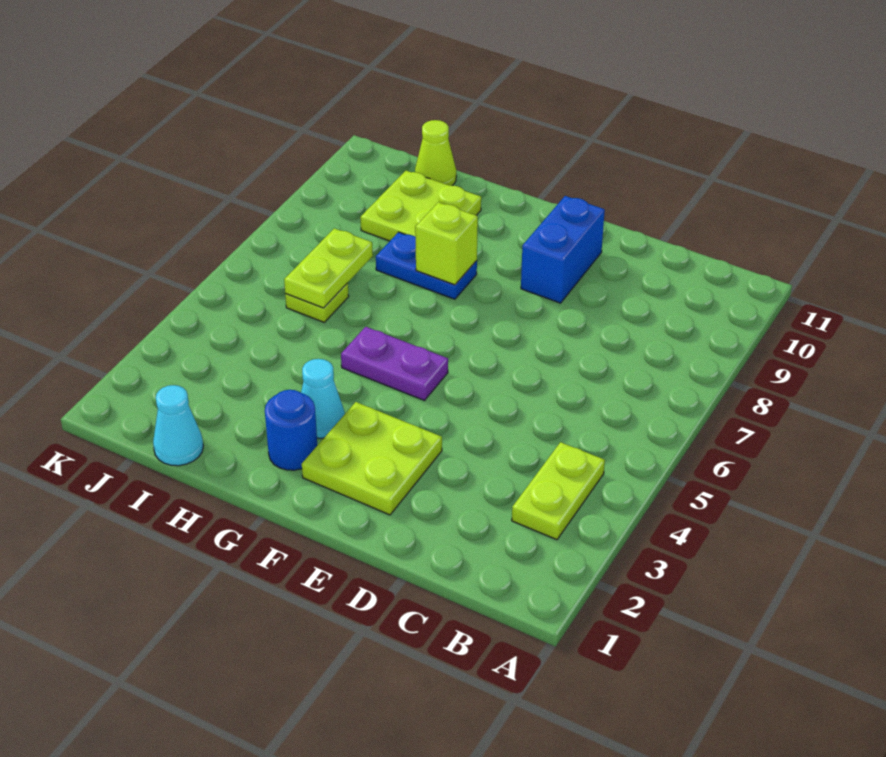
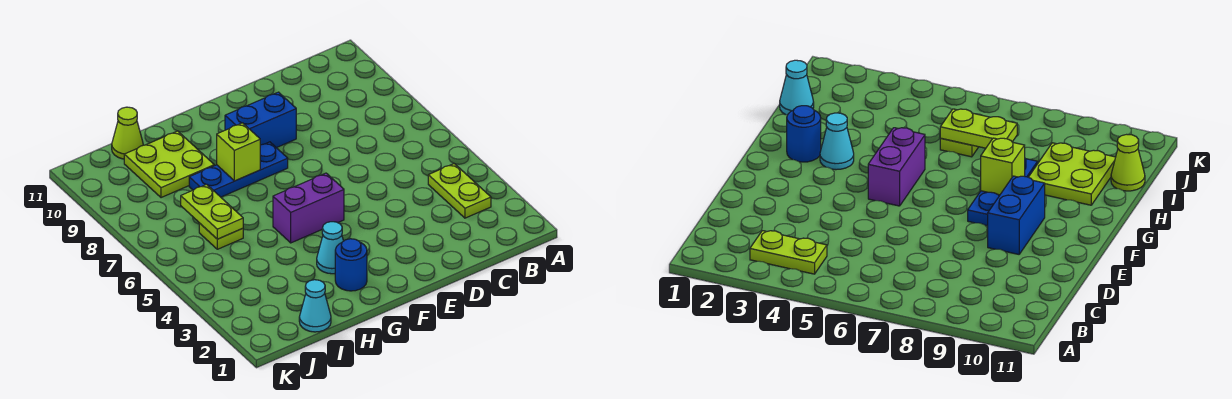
lime plate E2:F3 level 1 -> none
blue brick E9:E10 level 1 -> blue brick E9:F9 level 1
purple plate F5:G5 level 1 -> purple brick F5:G5 level 1
blue plate G8:H8 level 1 -> blue plate F8:H8 level 1

